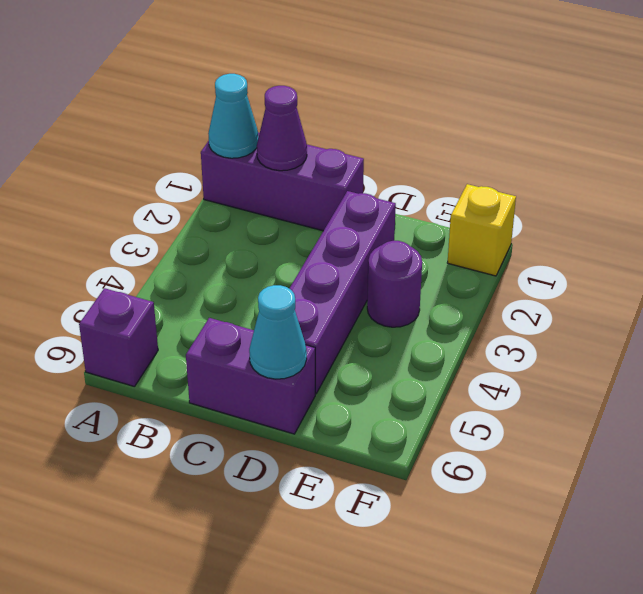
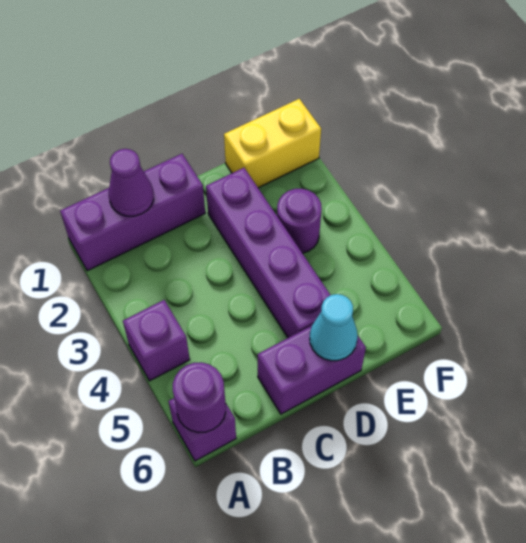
cyan cone A1 level 2 -> none
none -> purple brick A4 level 1
none -> purple round brick A6 level 2
yellow brick F1 level 1 -> yellow brick E1:F1 level 1

